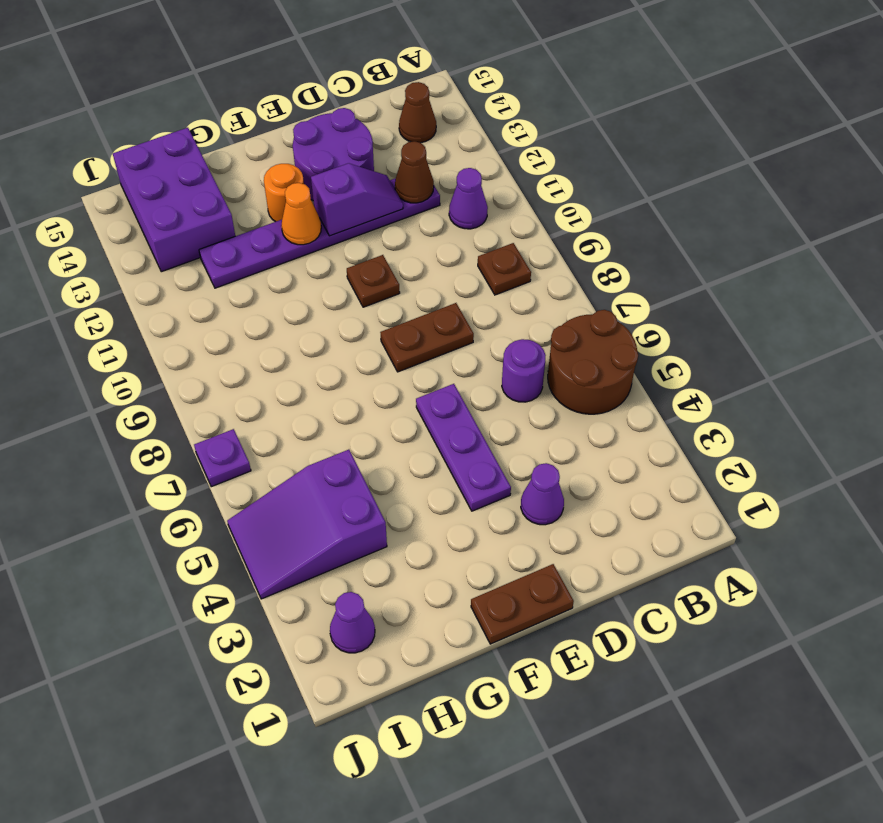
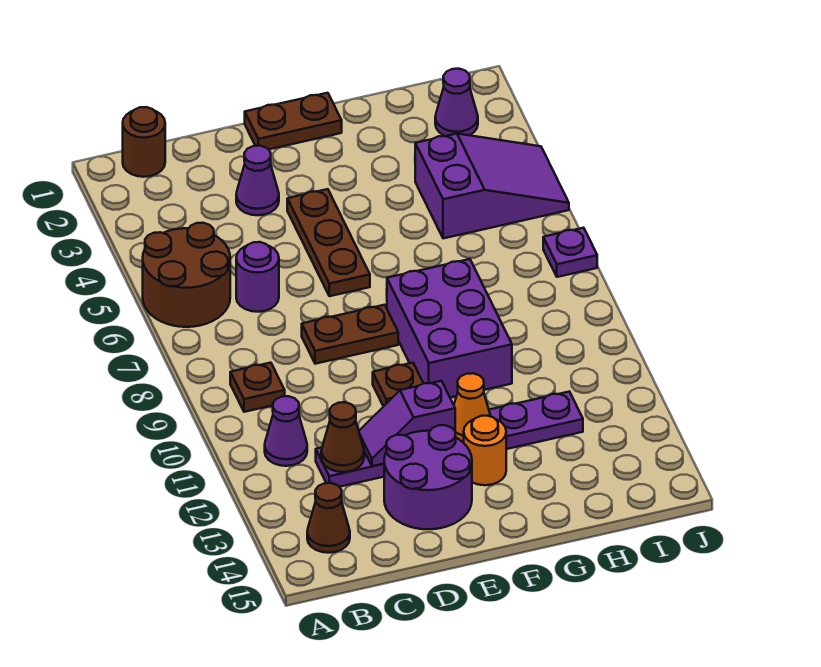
none -> brown round brick B1 level 1
purple plate E4:E6 level 1 -> brown plate E4:E6 level 1
purple brick H13:I15 level 1 -> purple brick F8:G10 level 1

